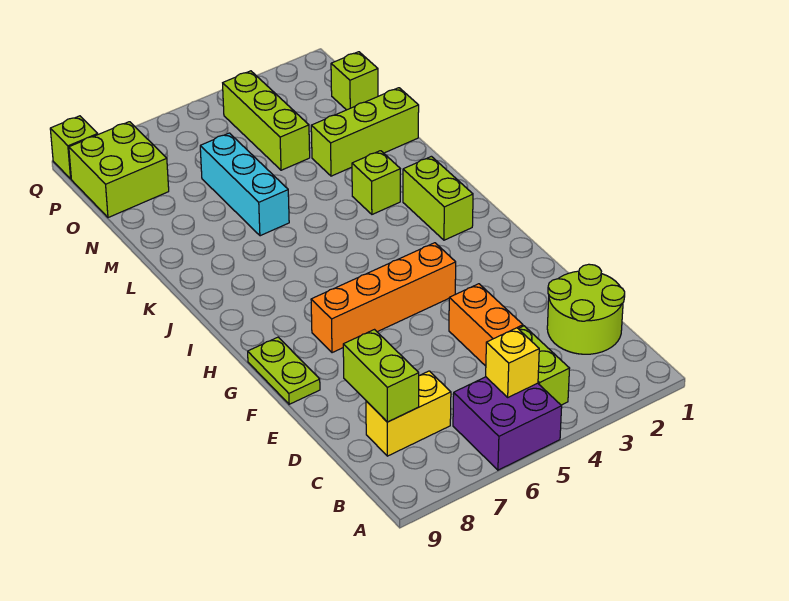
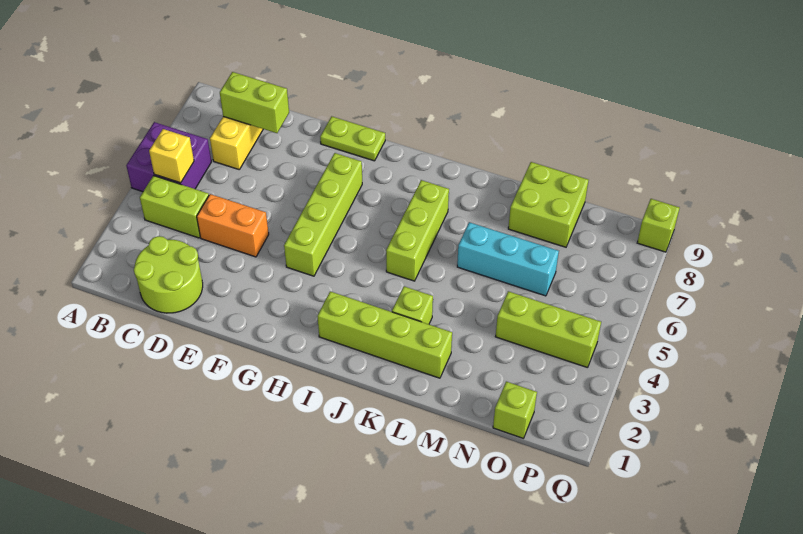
orange brick G4:G7 level 1 -> lime brick G4:G7 level 1
lime brick I2:J2 level 1 -> lime brick I2:L2 level 1
lime brick M1:M3 level 1 -> lime brick J5:J7 level 1
lime brick O8:P9 level 1 -> lime brick M8:N9 level 1

